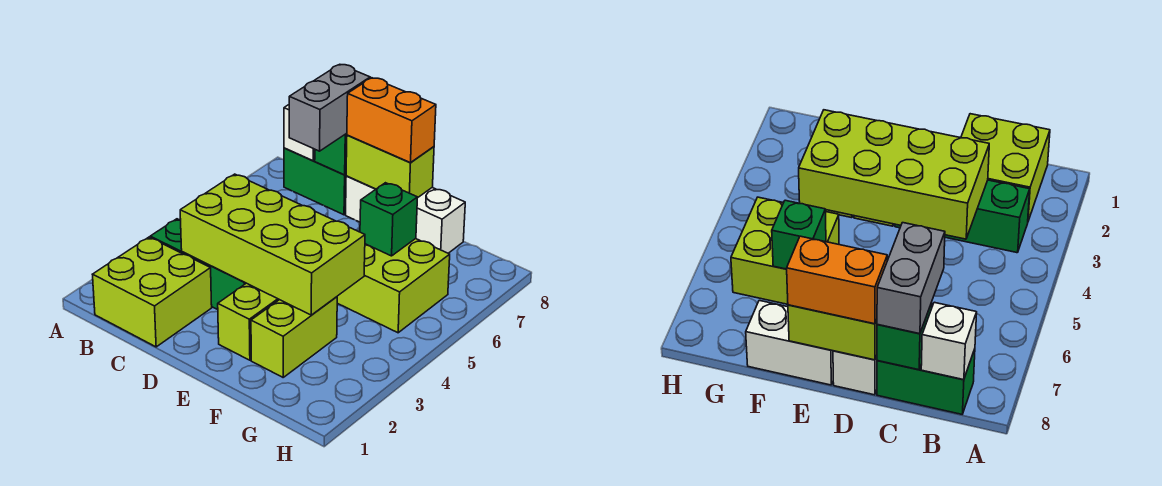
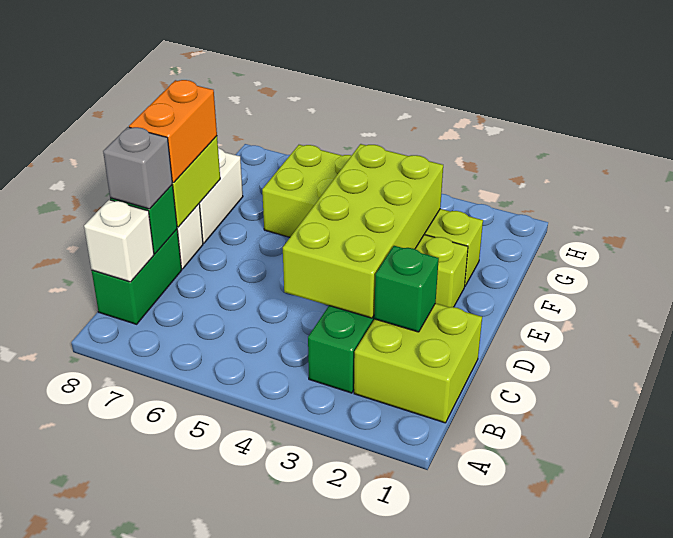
grey brick C7:C8 level 3 -> grey brick C8 level 3
green brick F6 level 2 -> green brick C2 level 2

